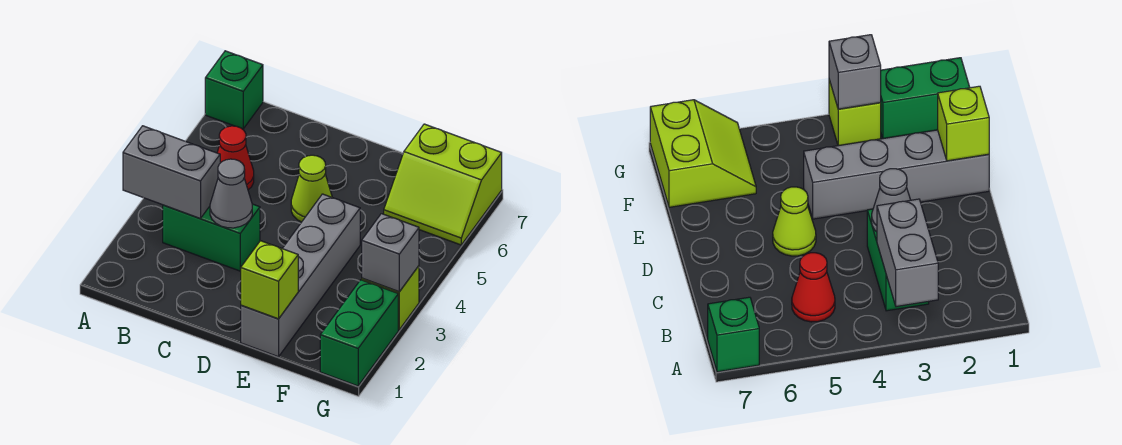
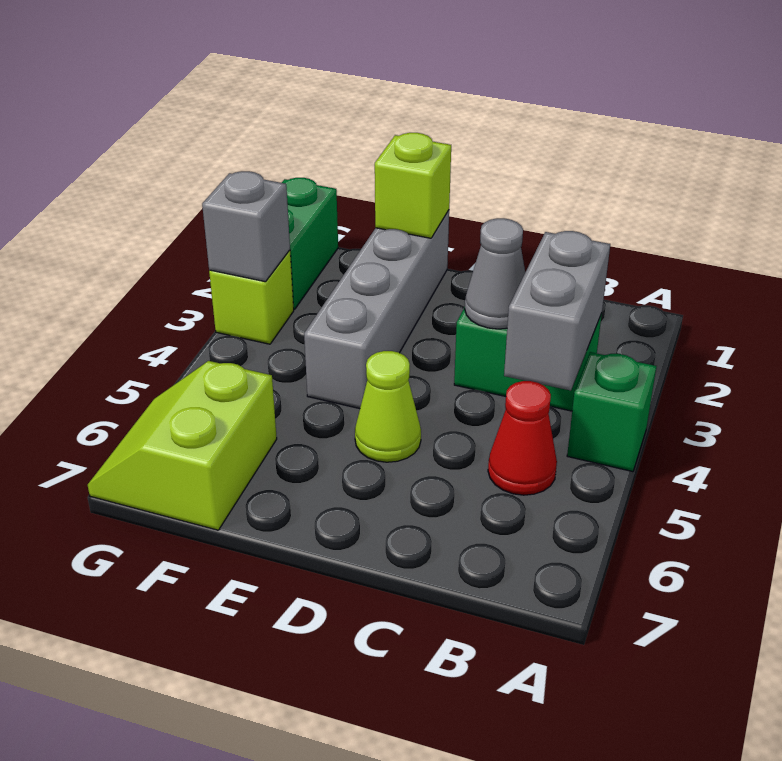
grey brick A3:B3 level 2 -> grey brick B3:B4 level 2
green brick A7 level 1 -> green brick A4 level 1
lime slope F6:G7 level 1 top 7 -> lime slope F6:G7 level 1 top F

